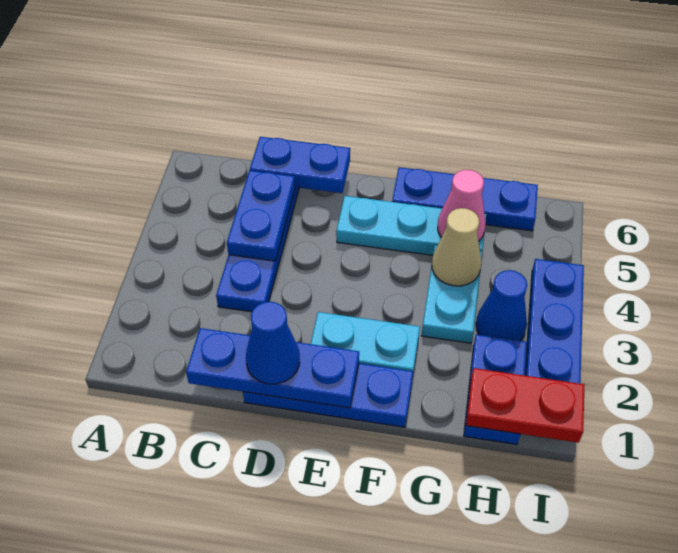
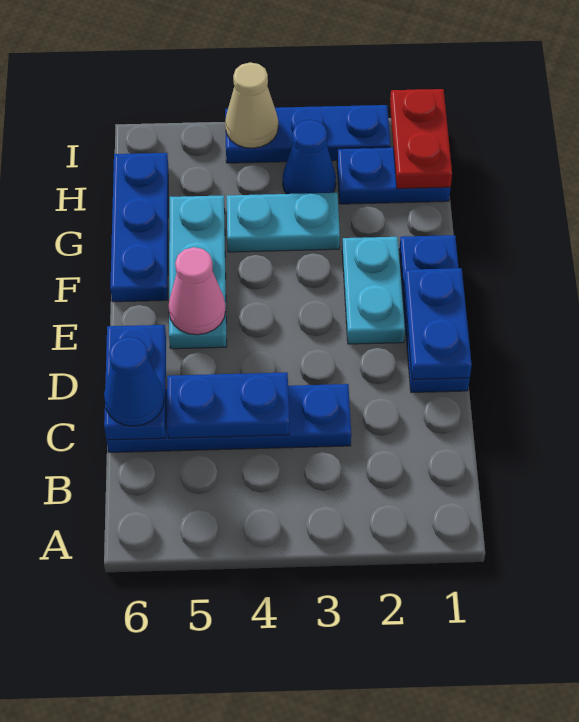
blue plate C1:E1 level 2 -> blue plate D1:E1 level 2
blue cone D1 level 3 -> blue cone C6 level 3
tan cone G4 level 2 -> tan cone I4 level 2
pink cone G5 level 2 -> pink cone E5 level 2

